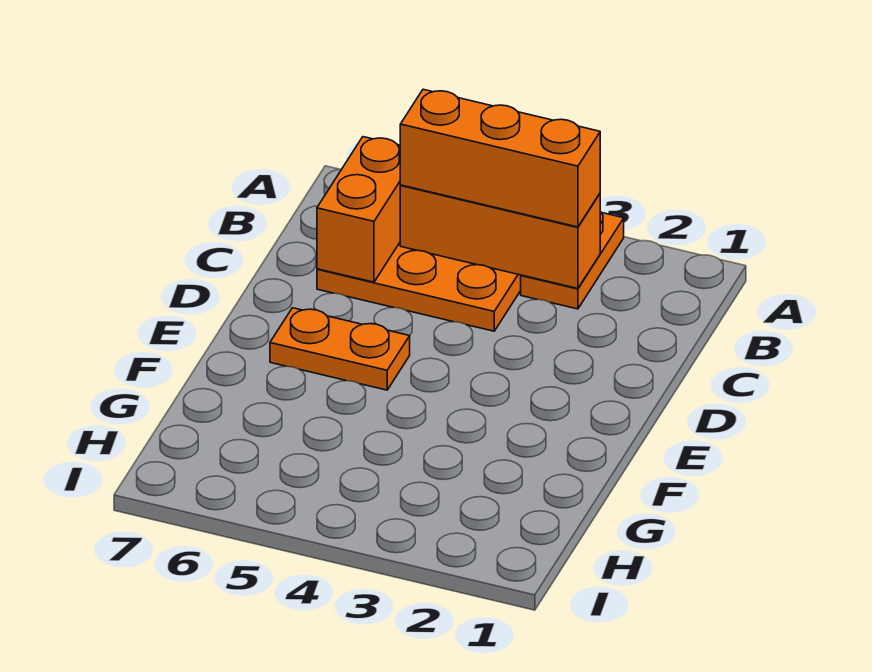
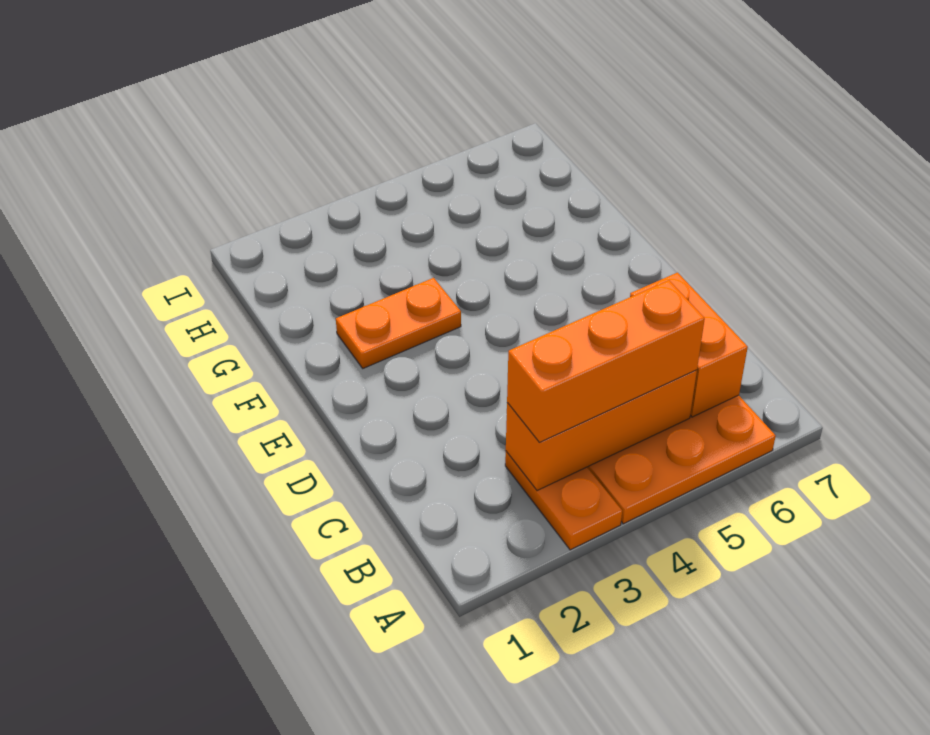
orange plate E5:E6 level 1 -> orange plate F2:F3 level 1

